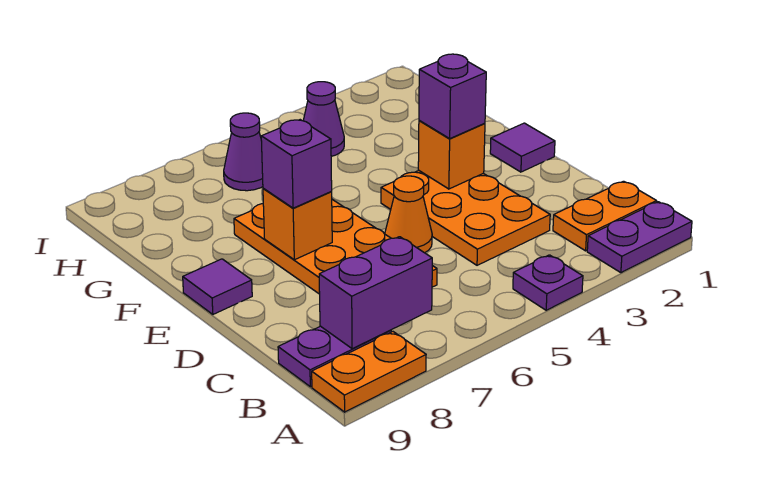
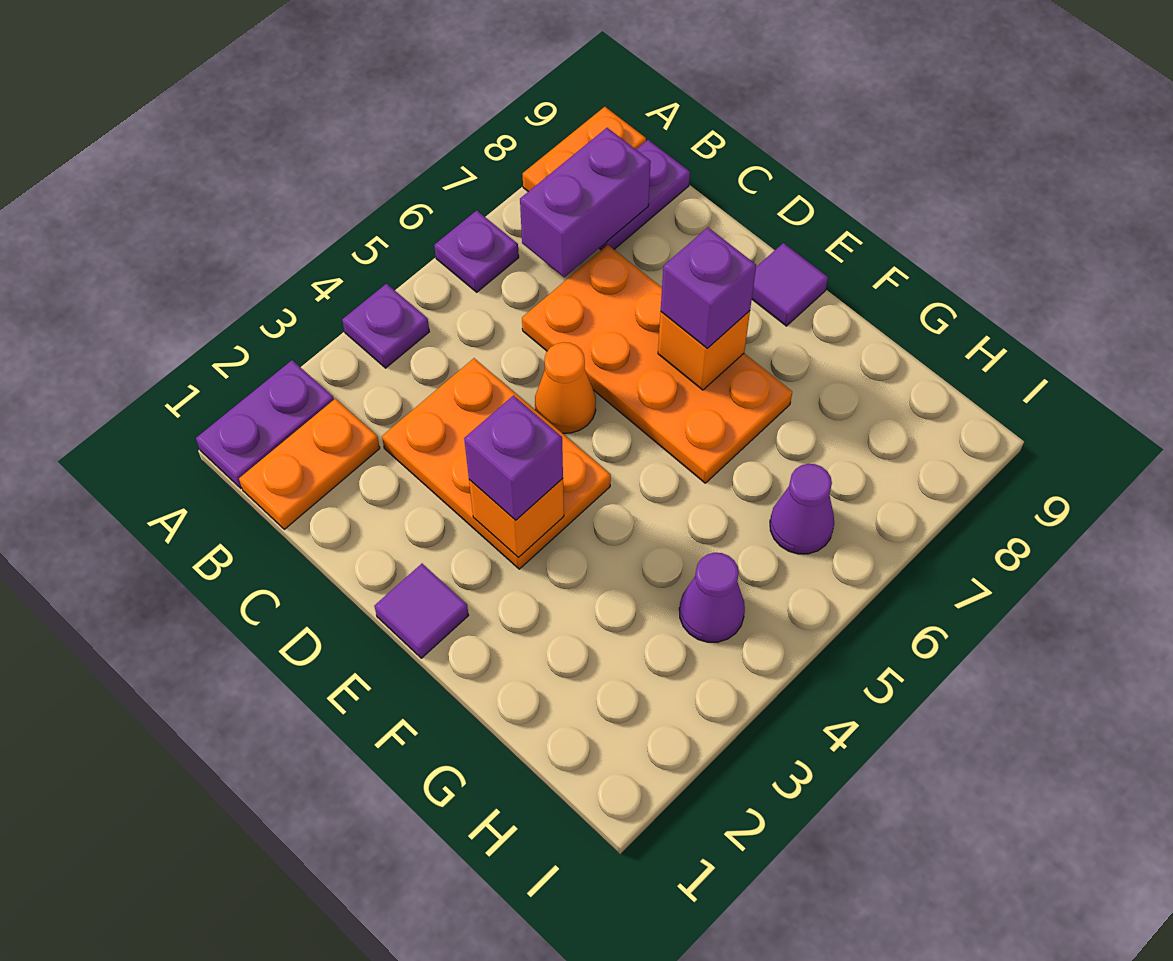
none -> purple plate A6 level 1

